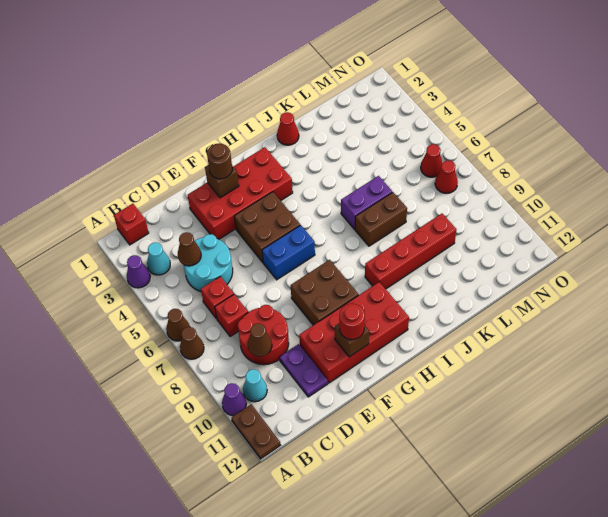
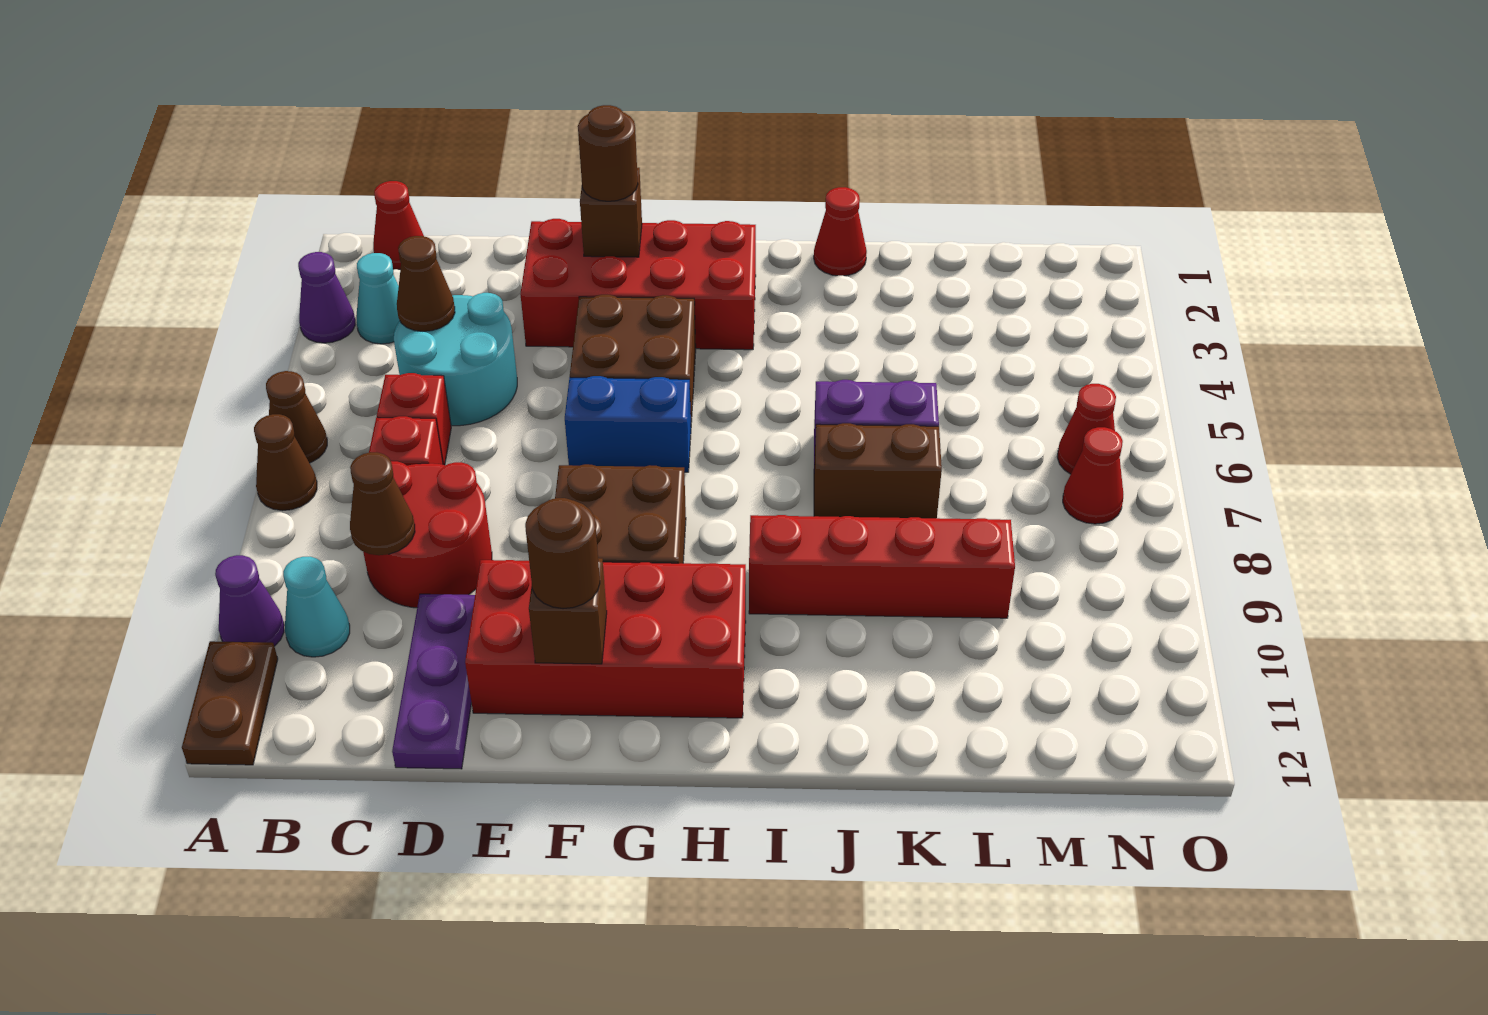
red brick B1 level 1 -> red cone B1 level 1
purple plate D10:D11 level 1 -> purple plate D10:D12 level 1
red round brick F11 level 3 -> brown round brick F11 level 3

